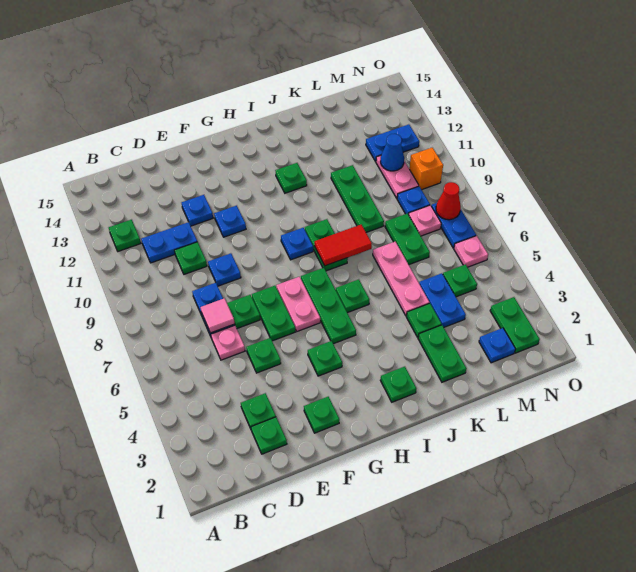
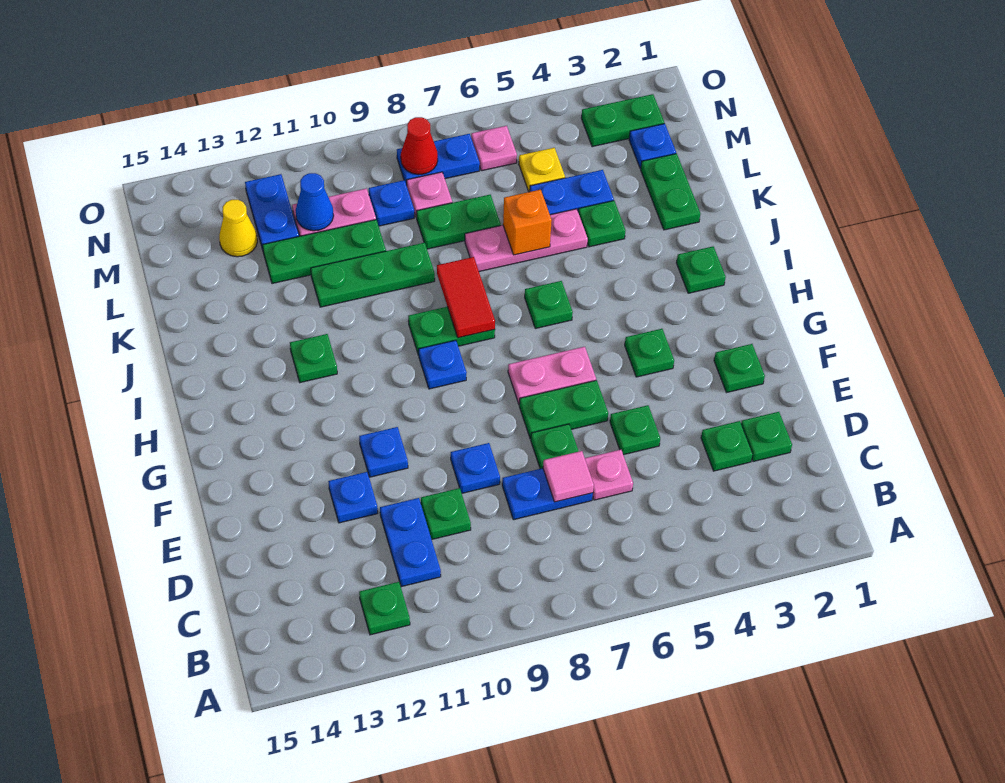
green plate H5:H7 level 1 -> green plate L10:L12 level 1
green plate K2:K3 level 1 -> green plate K2:L2 level 1
green plate M5 level 1 -> yellow plate M5 level 1
none -> yellow cone M13 level 1
orange brick N10 level 1 -> orange brick K6 level 2

